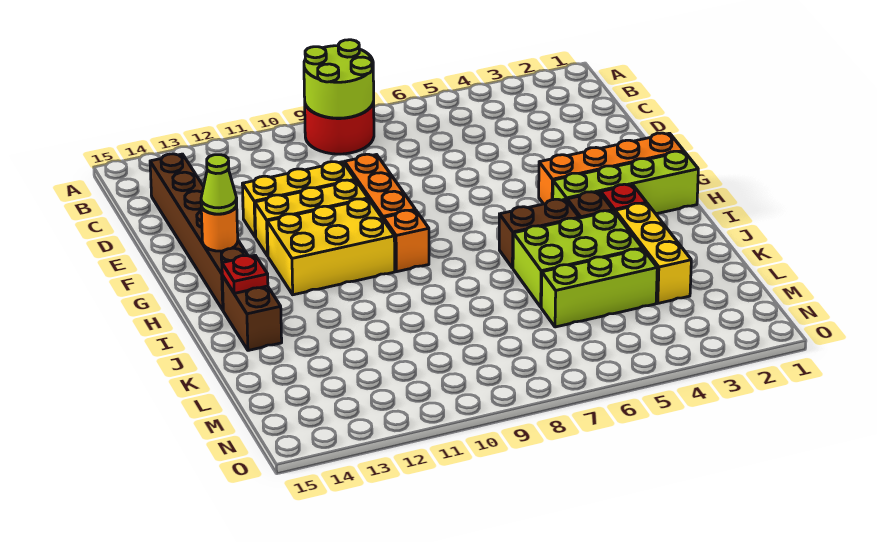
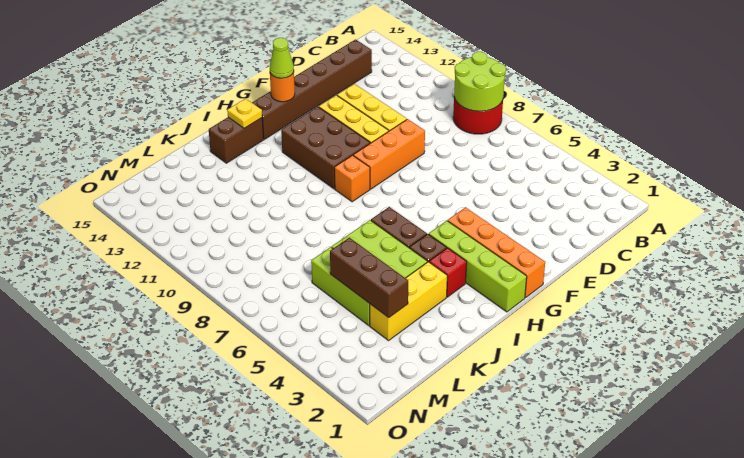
yellow brick G10:H12 level 1 -> brown brick G10:H12 level 1
red plate I14 level 2 -> yellow plate I14 level 2
none -> brown brick L3:L5 level 2

